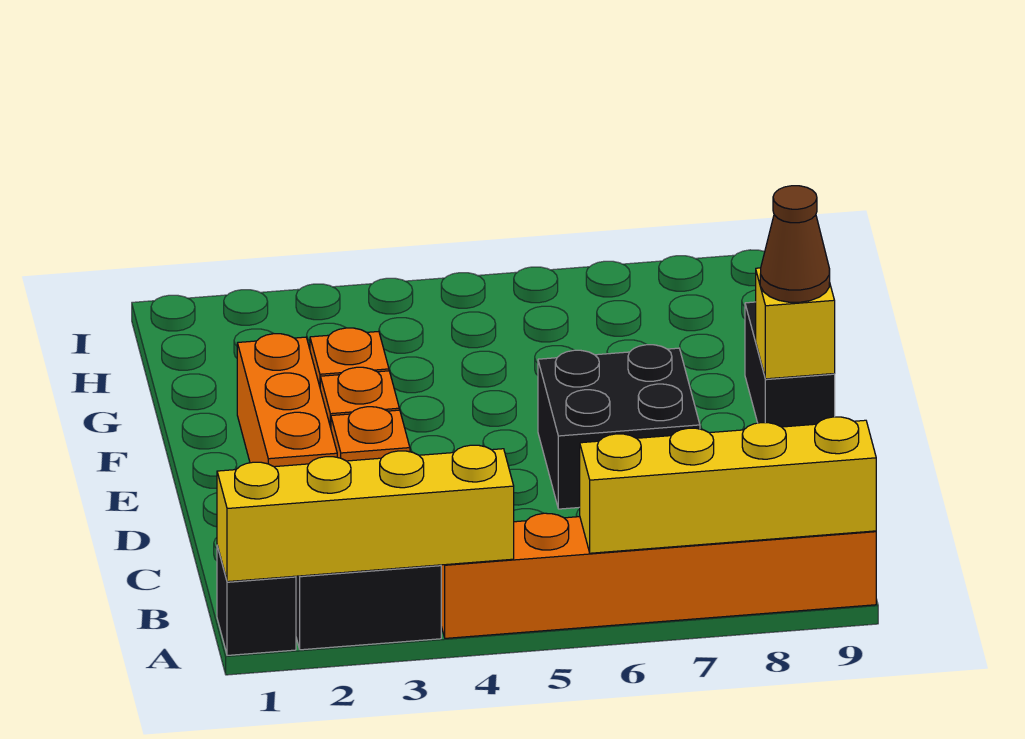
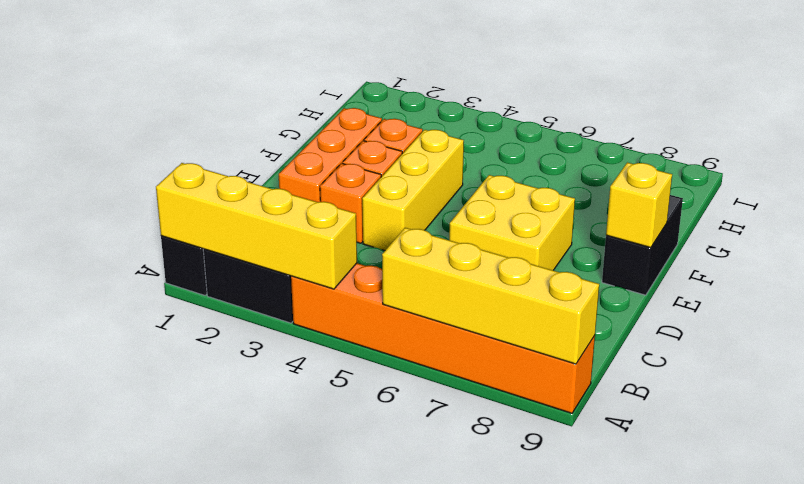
none -> yellow brick D4:F4 level 1
black brick D6:E7 level 1 -> yellow brick D6:E7 level 1
brown cone E9 level 3 -> none

